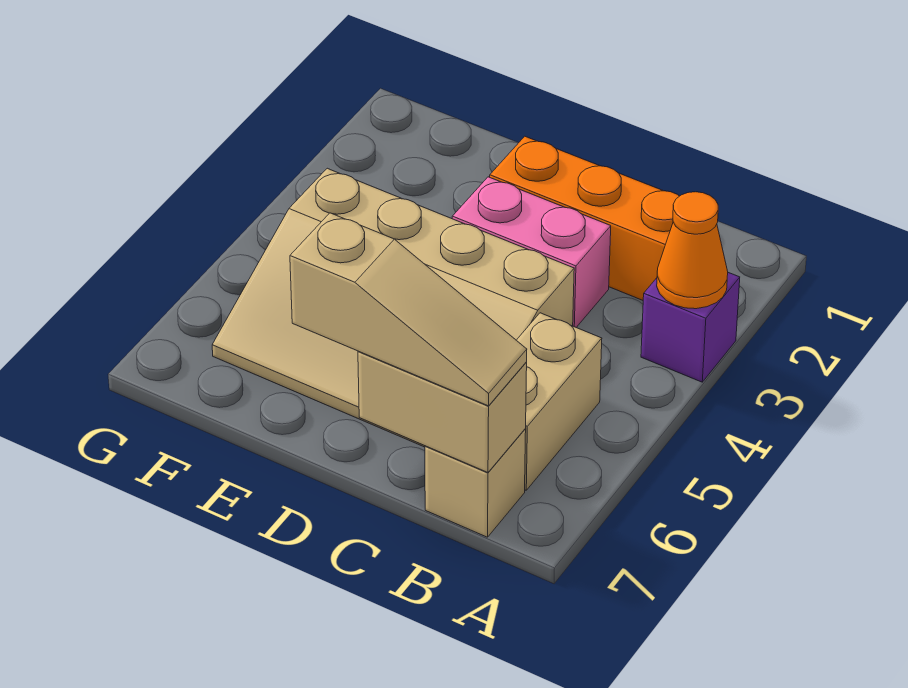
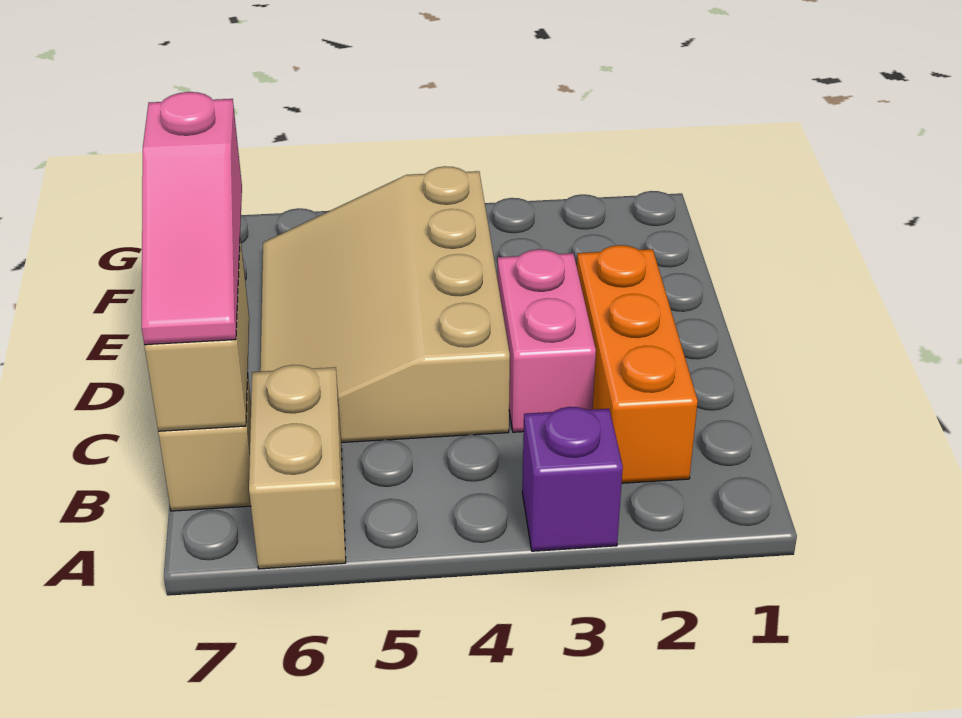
orange cone A3 level 2 -> none
tan brick B5:B6 level 1 -> tan brick A6:B6 level 1
tan slope B7:D7 level 3 top D -> pink slope B7:D7 level 3 top D

